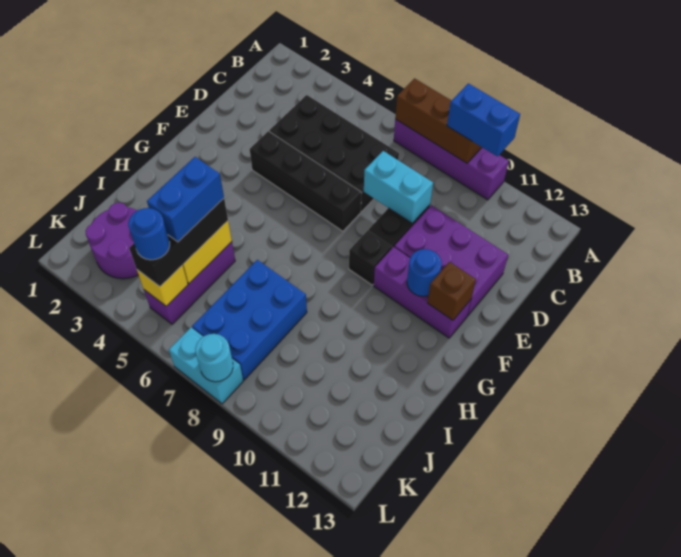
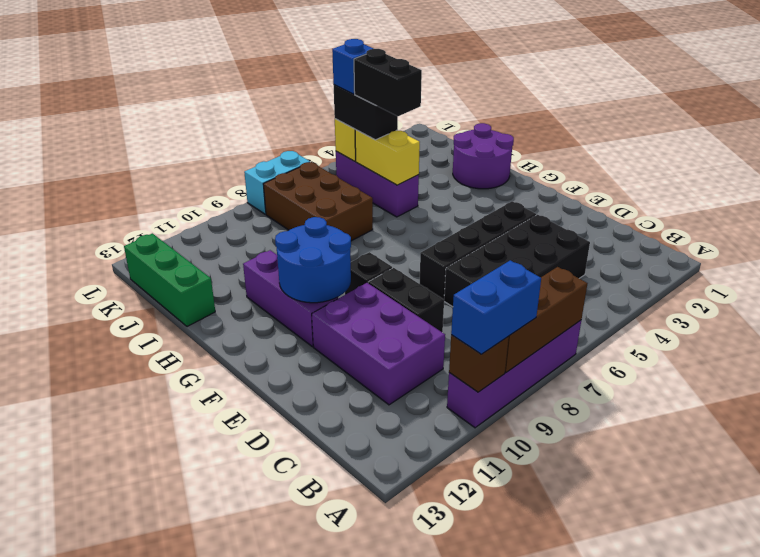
cyan brick D8:D9 level 2 -> none
purple brick D10:E12 level 1 -> purple brick C10:E11 level 1
purple brick F10:F12 level 1 -> purple brick F11:H11 level 1
blue round brick F11 level 2 -> blue round brick F10:G11 level 2
brown brick F12 level 2 -> brown brick A10 level 2
black brick I5:K5 level 3 -> black brick J5:K5 level 3
blue brick I5:J5 level 4 -> black brick I5:J5 level 4
blue brick I7:K8 level 1 -> brown brick I7:K8 level 1
none -> green brick I13:K13 level 1
purple round brick J2:K3 level 1 -> purple round brick H1:I2 level 1
blue round brick K5 level 4 -> blue brick K5 level 4
cyan round brick L8 level 2 -> none

